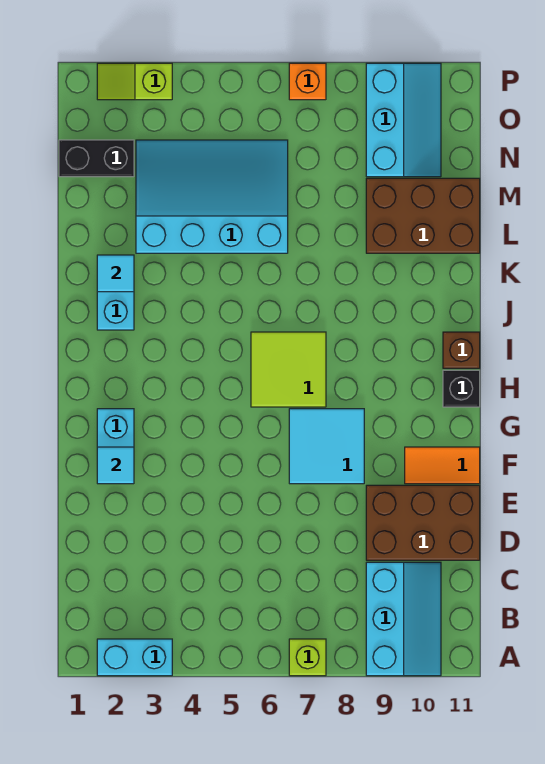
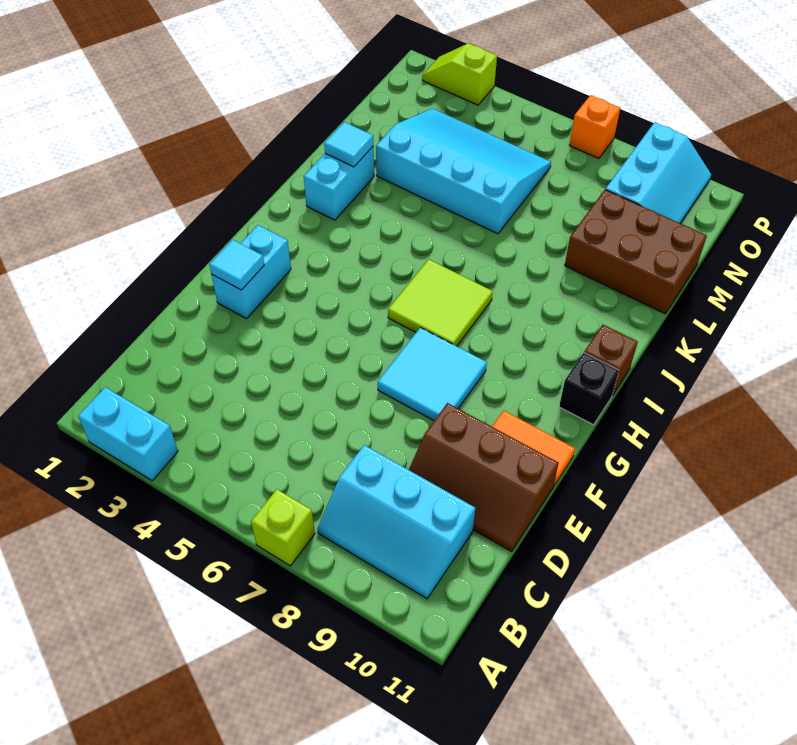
cyan slope A9:C10 level 1 top 9 -> cyan slope B8:C10 level 1 top C
brown brick D9:E11 level 1 -> brown slope D9:E11 level 1 top E
black brick N1:N2 level 1 -> none

